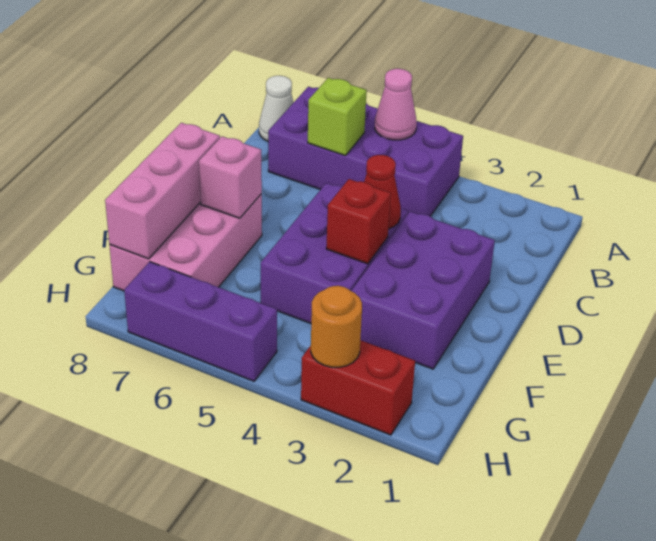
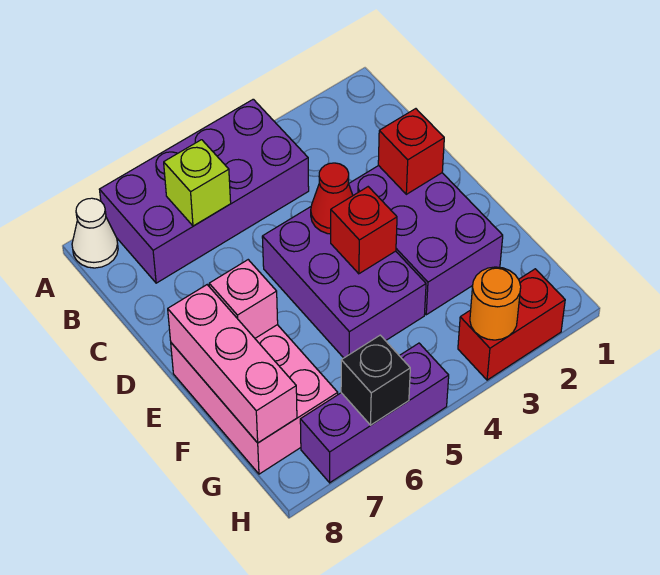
pink cone A5 level 2 -> none
none -> red brick D2 level 2
none -> black brick H6 level 2

